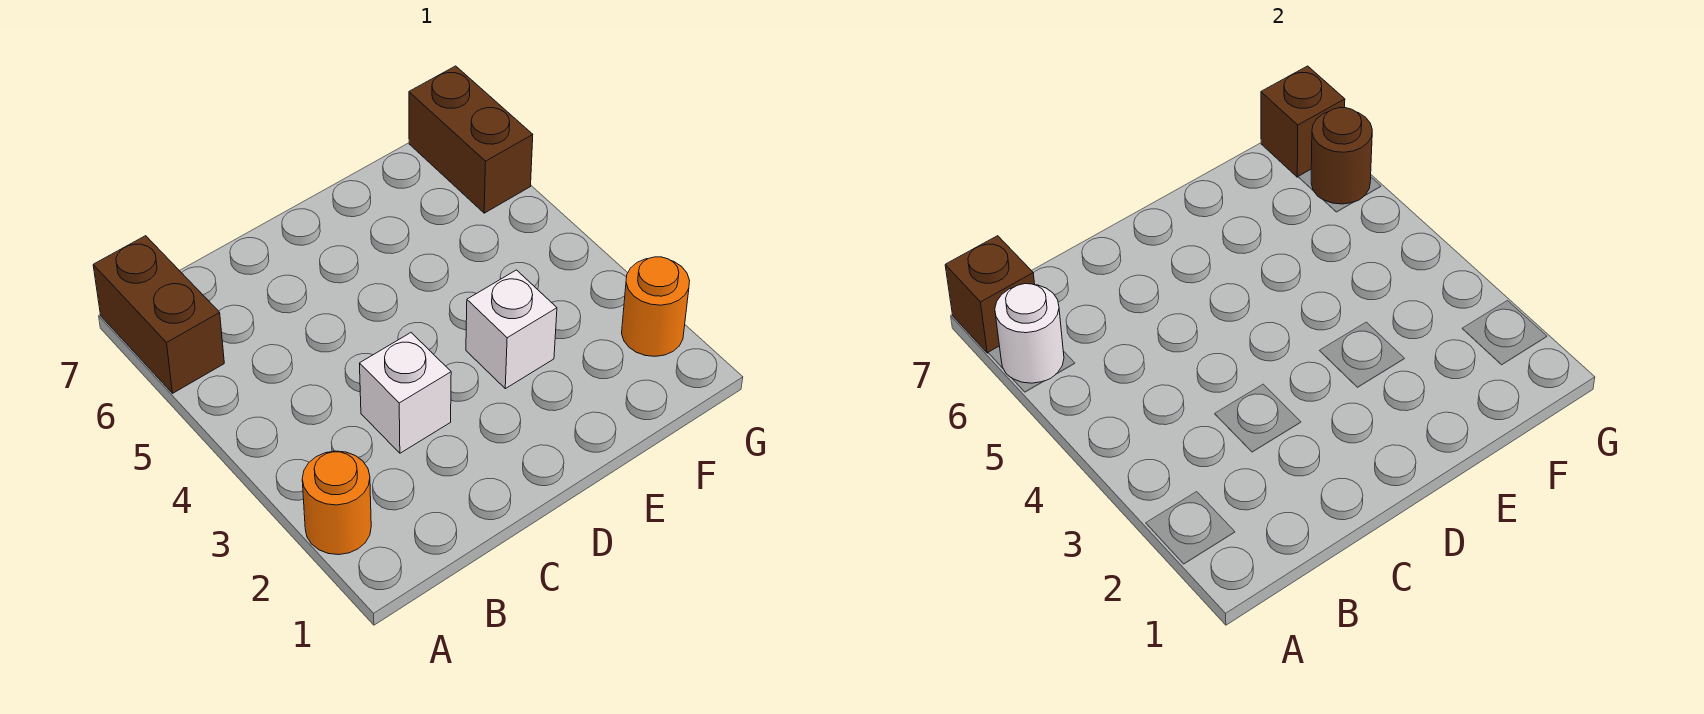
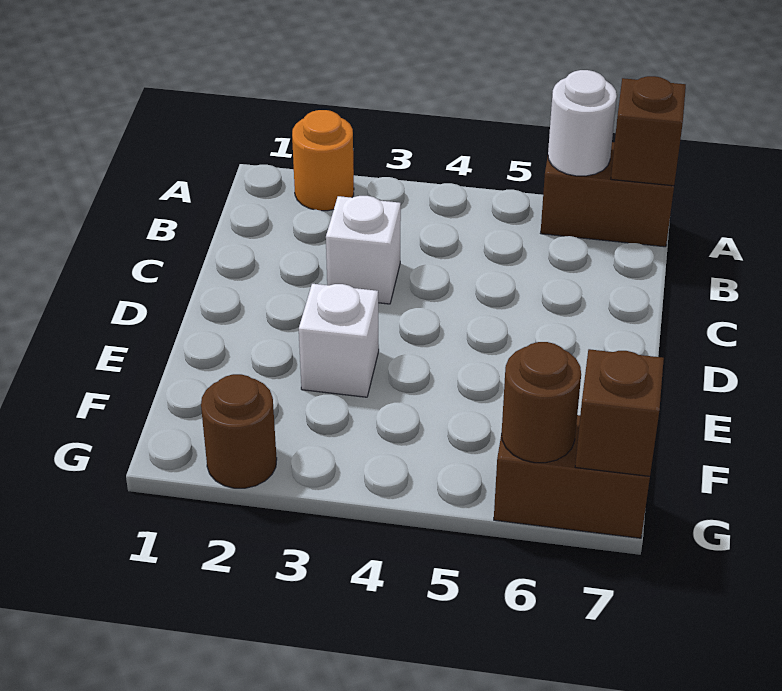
orange round brick G2 level 1 -> brown round brick G2 level 1

